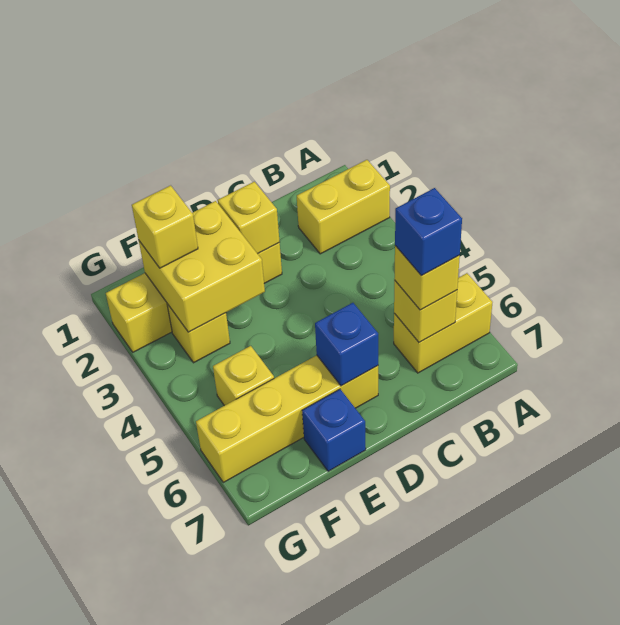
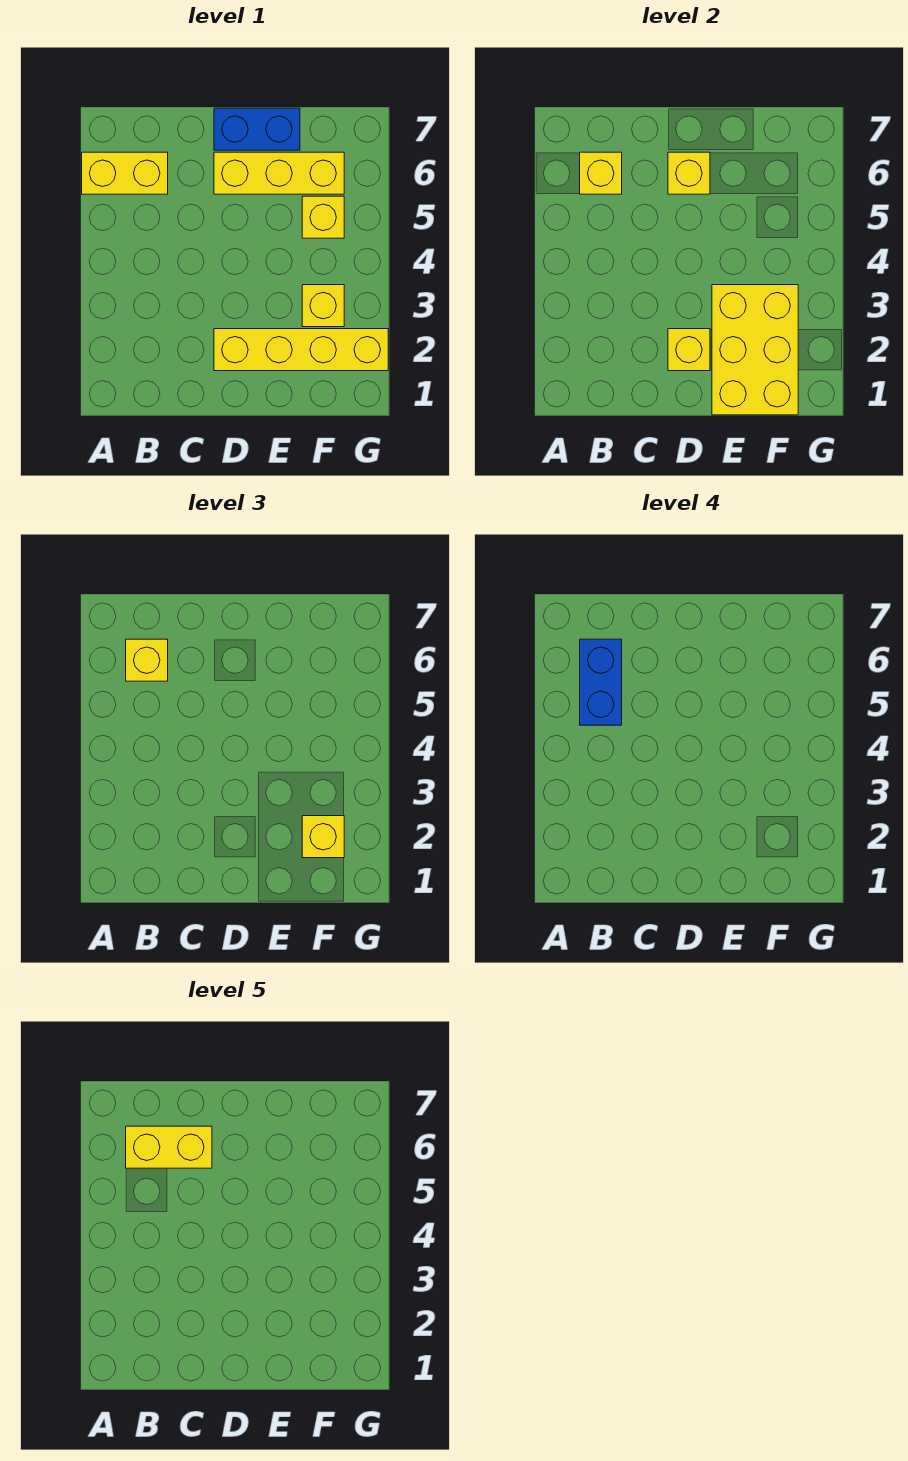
yellow brick A2:B2 level 1 -> yellow brick B6:C6 level 5
blue brick B6 level 4 -> blue brick B5:B6 level 4
yellow brick D6:G6 level 1 -> yellow brick D6:F6 level 1
blue brick D6 level 2 -> yellow brick D6 level 2
yellow brick E2:F3 level 2 -> yellow brick E1:F3 level 2
blue brick E7 level 1 -> blue brick D7:E7 level 1

